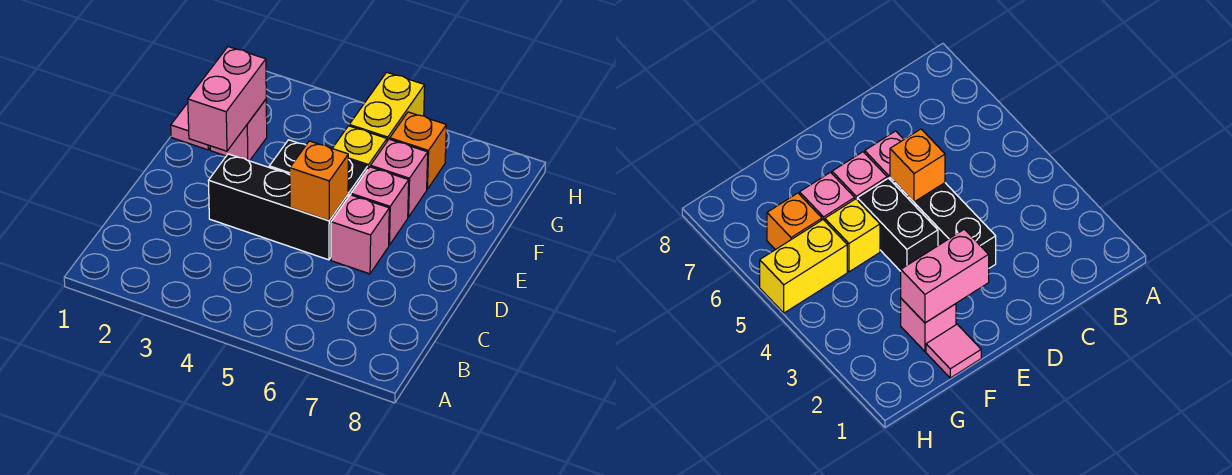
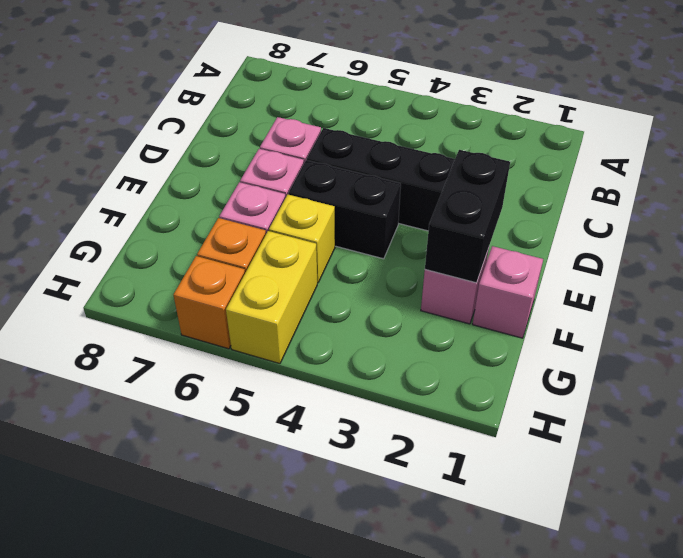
orange brick D5 level 2 -> orange brick H6 level 1
pink brick E2:F2 level 2 -> black brick E2:F2 level 2
pink tile F1 level 1 -> pink brick F1 level 1

